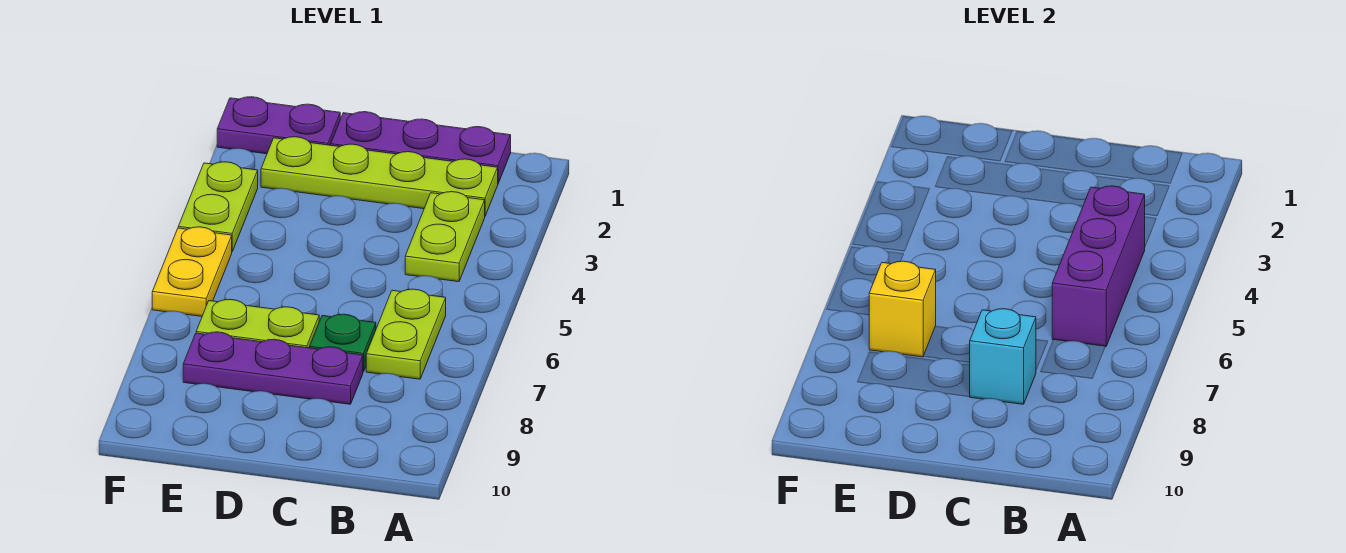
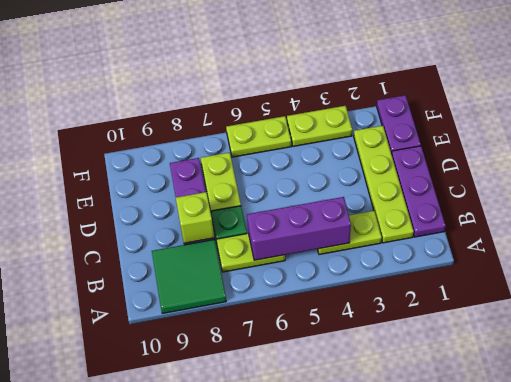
none -> green tile A8:B9 level 1
cyan brick C8 level 2 -> lime brick C8 level 2
yellow brick E7 level 2 -> none
yellow plate F5:F6 level 1 -> lime plate F5:F6 level 1

